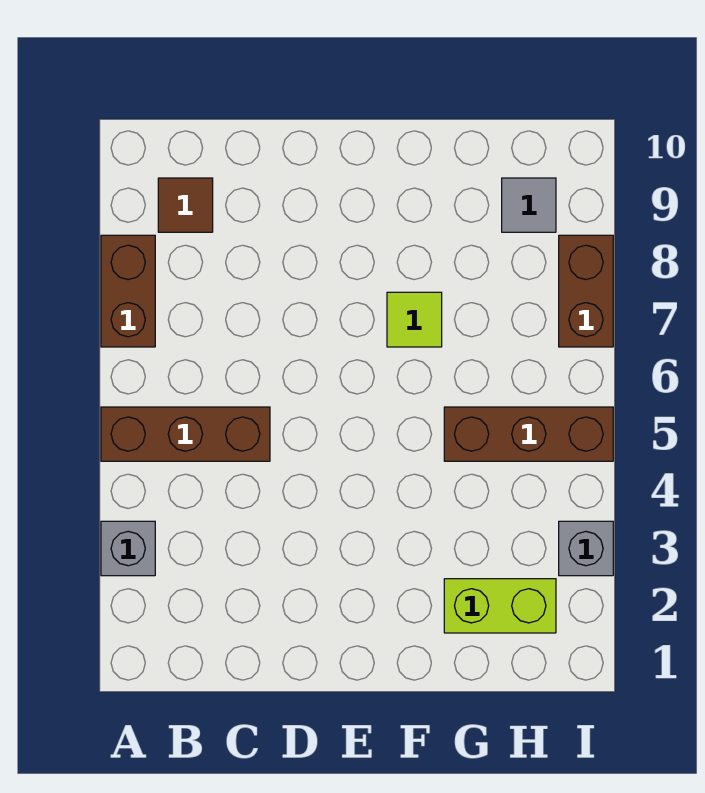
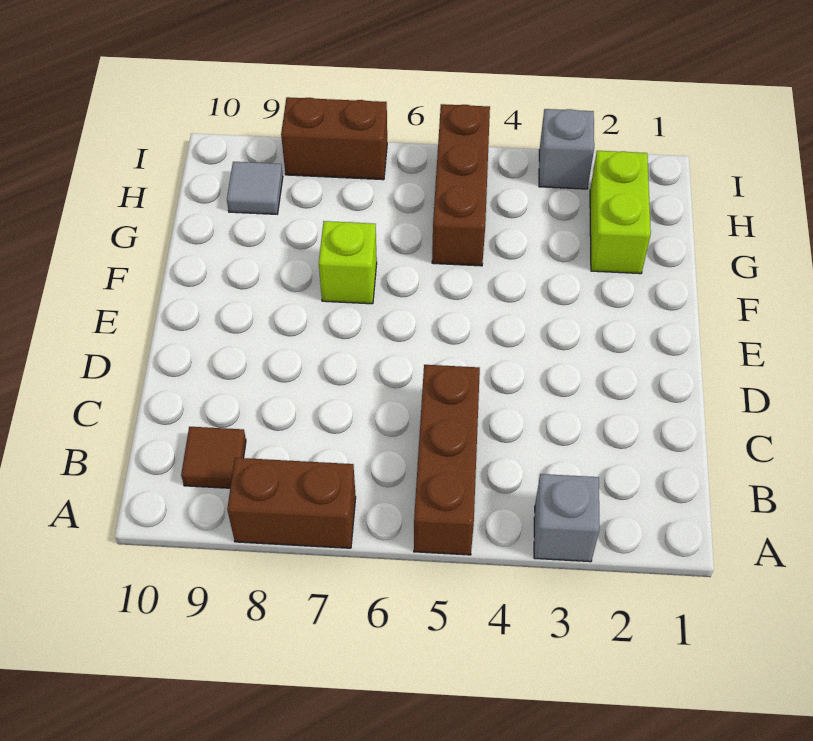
lime tile F7 level 1 -> lime brick F7 level 1

